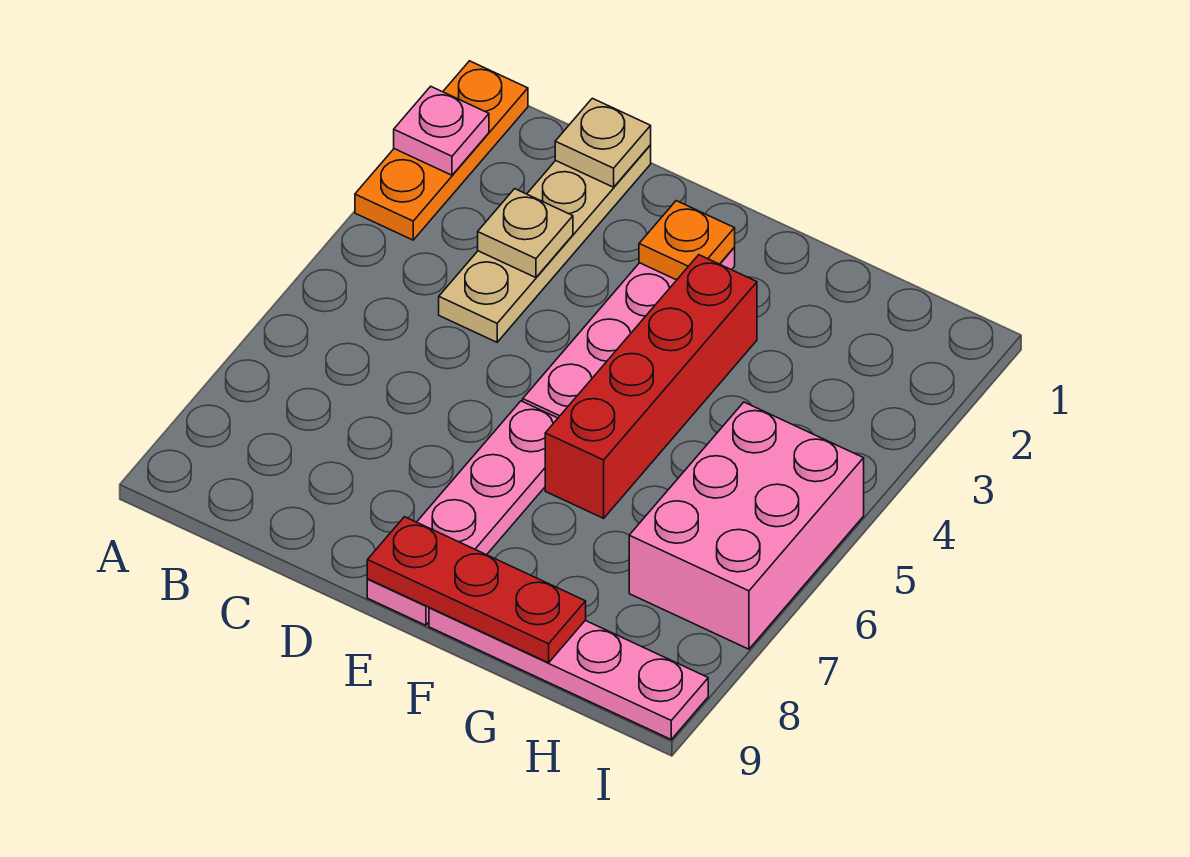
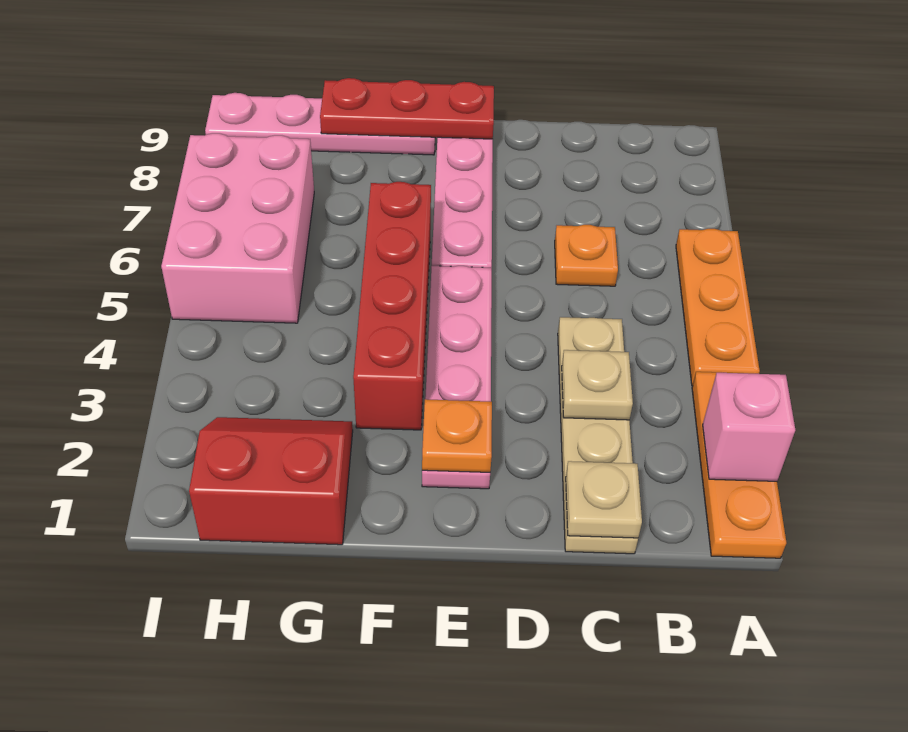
pink plate A2 level 2 -> pink brick A2 level 2
none -> orange plate A4:A6 level 1
none -> orange plate C6 level 1
none -> red slope G1:H2 level 1 top 1

